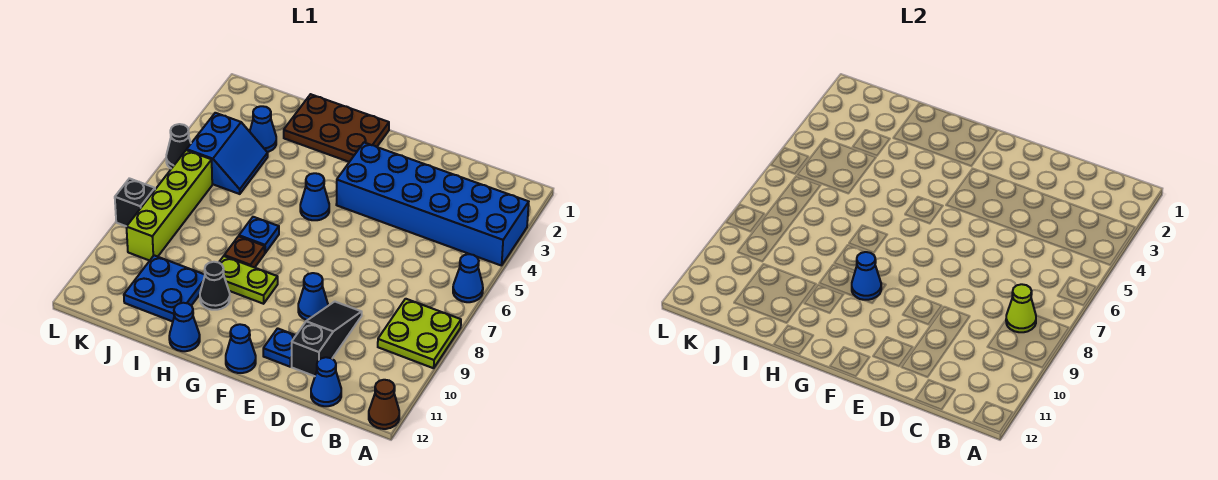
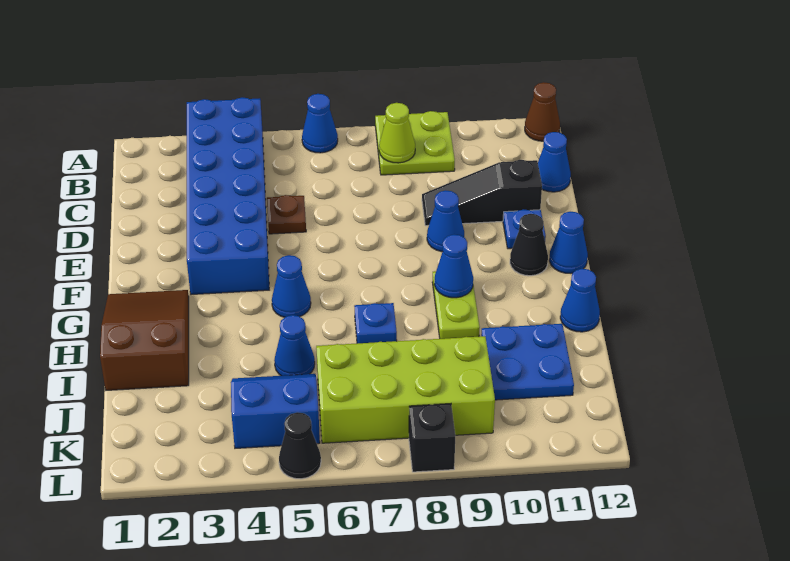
brown plate G1:I2 level 1 -> brown slope G1:I2 level 1 top I
brown plate H8 level 1 -> brown plate D5 level 1
black cone H10 level 1 -> black cone F11 level 1
blue cone J3 level 1 -> blue cone I5 level 1
lime brick K6:K9 level 1 -> lime brick J6:K9 level 1

